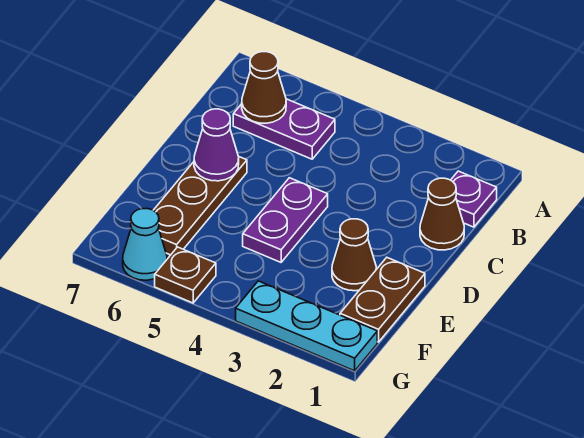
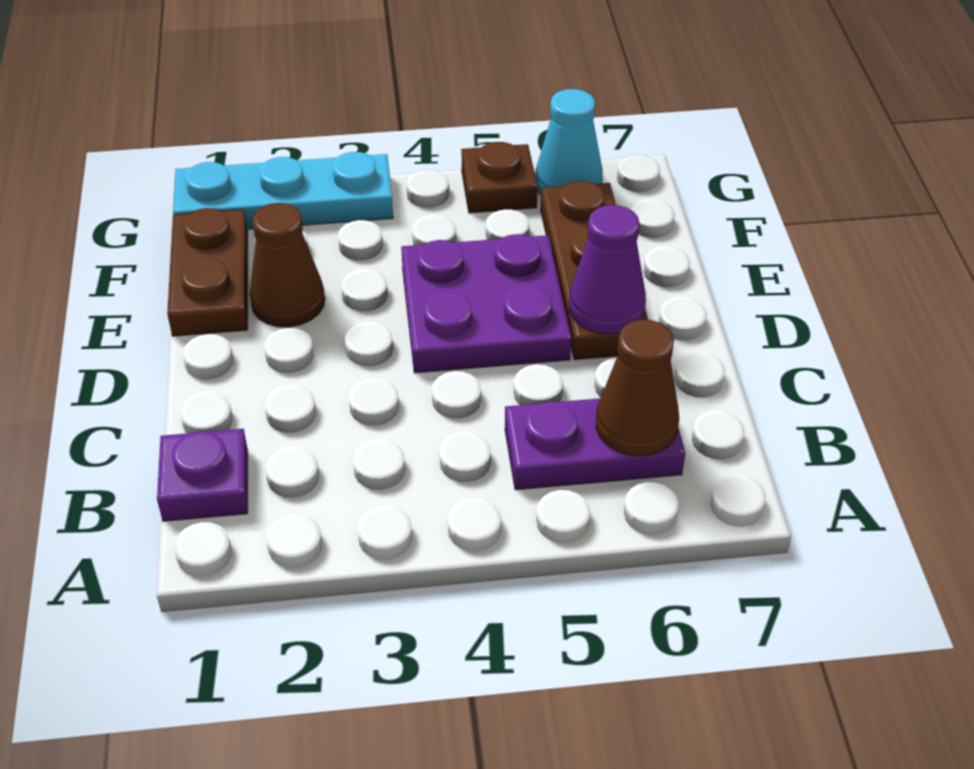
brown cone C1 level 1 -> none
purple plate D4:E4 level 1 -> purple plate D4:E5 level 1

